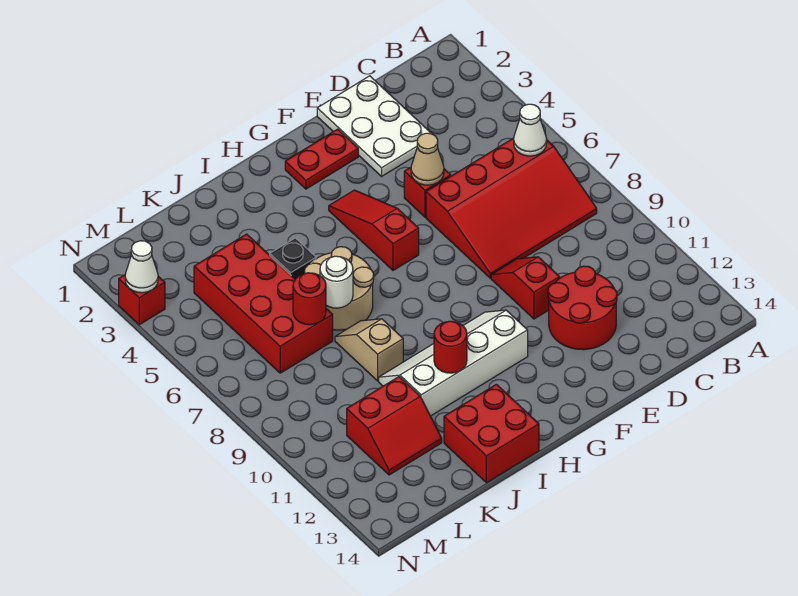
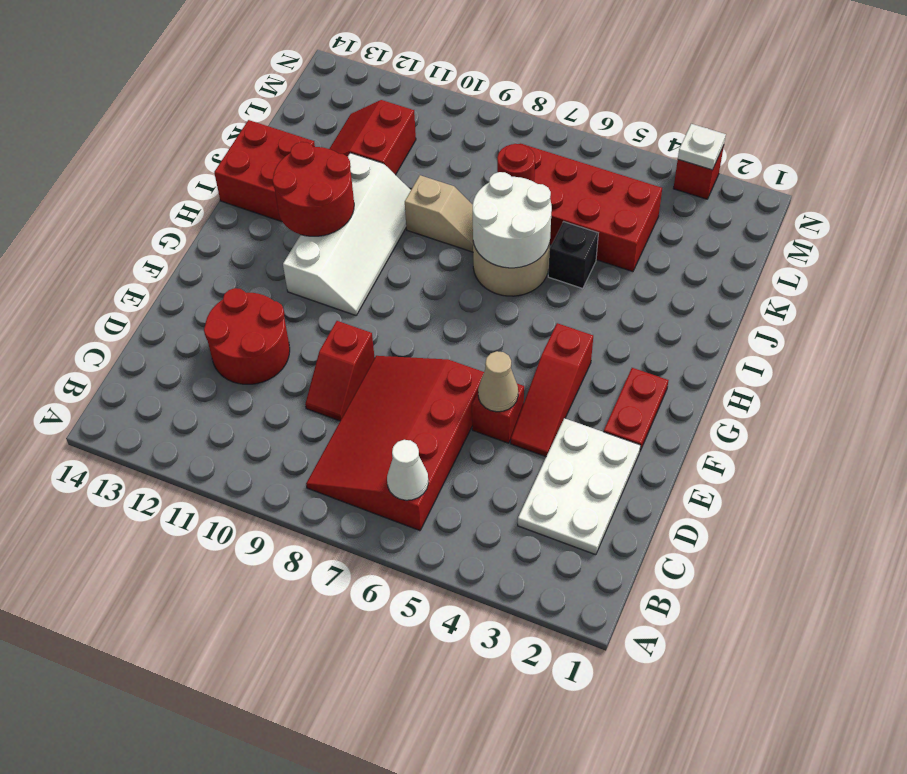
white plate D1:E3 level 1 -> white plate C2:E3 level 1
red slope E9:E10 level 1 top 10 -> red slope D9:E9 level 1 top E
red slope G4:G6 level 1 top 6 -> red slope E4:G4 level 1 top G
red round brick I11 level 2 -> red round brick H11:I12 level 2
white round brick J7 level 2 -> white round brick I6:J7 level 2
white cone N3 level 2 -> white plate N3 level 2

